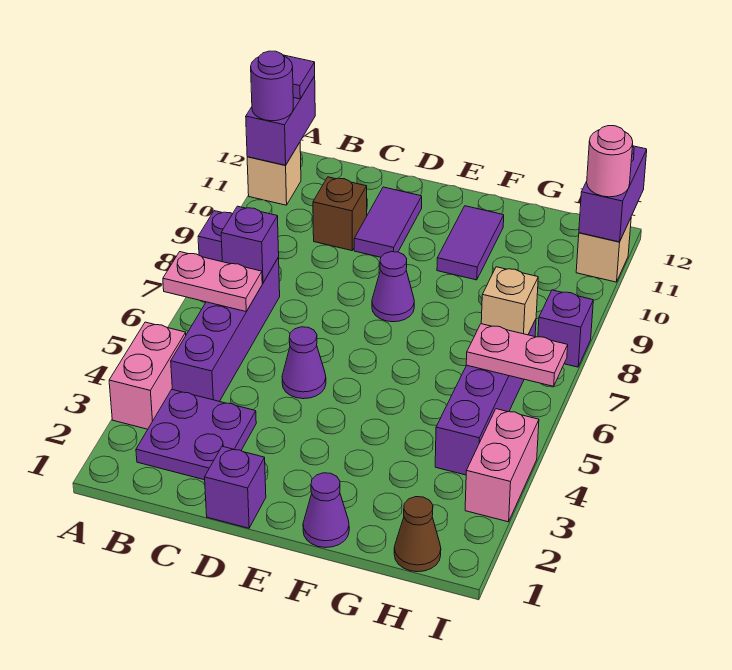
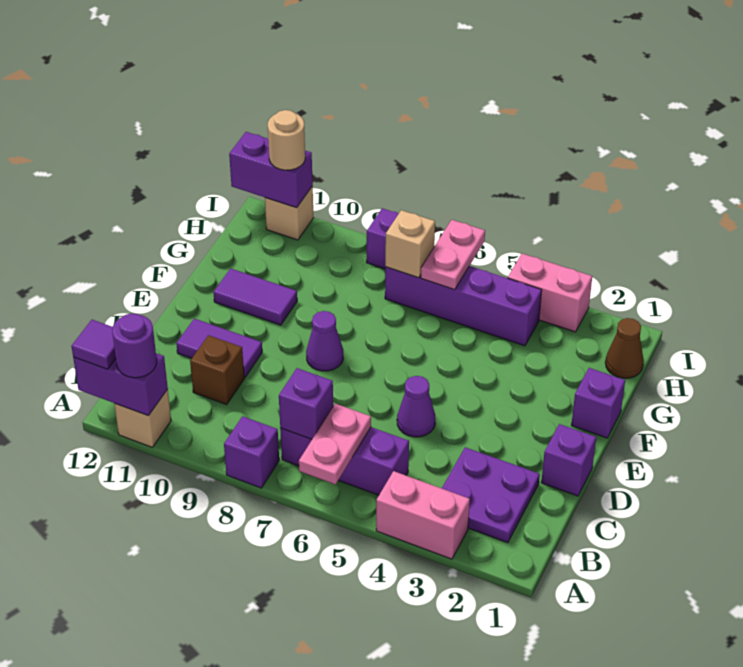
purple brick B4:B7 level 1 -> purple brick B5:B7 level 1
purple cone F1 level 1 -> purple brick F1 level 1
pink round brick I11 level 3 -> tan round brick I11 level 3

